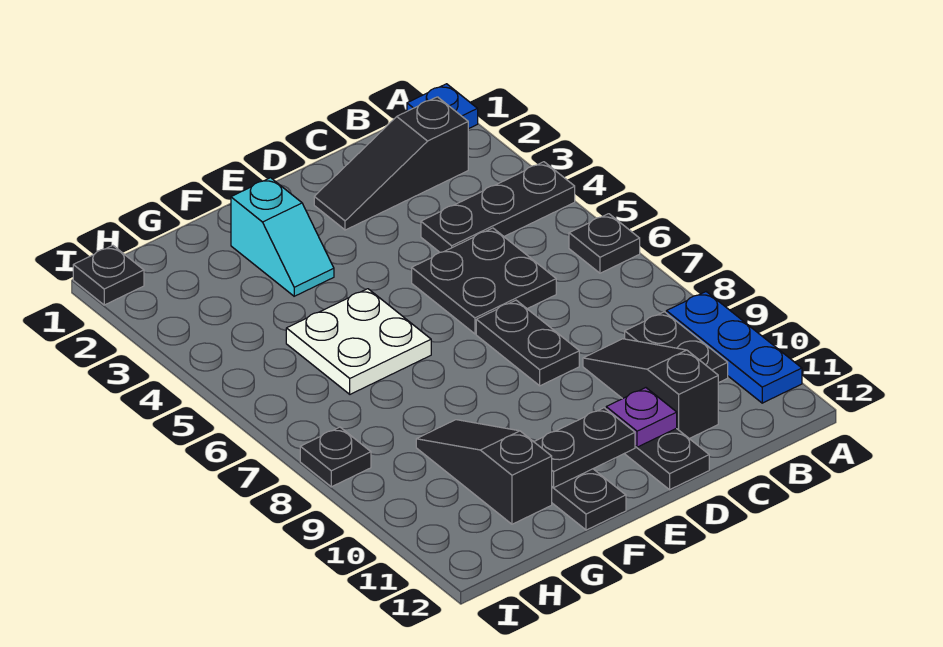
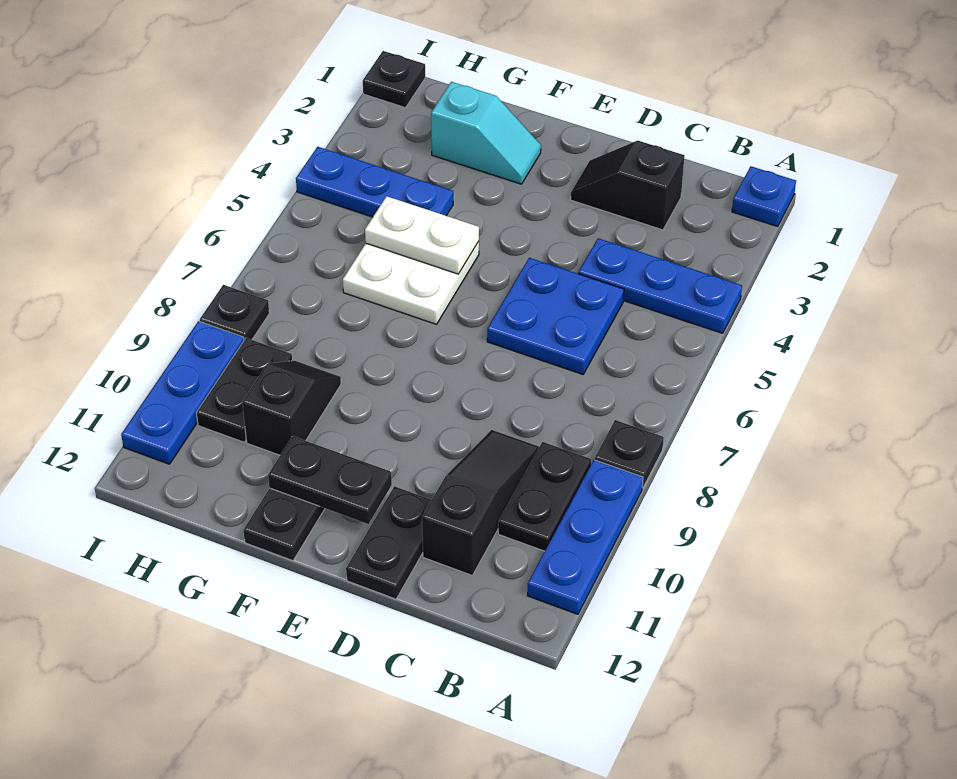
black plate A4:C4 level 1 -> blue plate A4:C4 level 1
black plate A6 level 1 -> black plate A8 level 1
black slope B2:D2 level 1 top B -> black slope C2:D2 level 1 top C
black plate C5:D6 level 1 -> blue plate C5:D6 level 1
black plate D7:D8 level 1 -> black plate H9:H10 level 1
purple plate D11 level 2 -> none
cyan slope F2:F3 level 1 top 2 -> cyan slope F2:G2 level 1 top G
none -> white plate F5:G5 level 2
none -> blue plate G4:I4 level 1
black slope G9:G11 level 1 top 11 -> black slope G9:G10 level 1 top 10
none -> blue plate I9:I11 level 1

